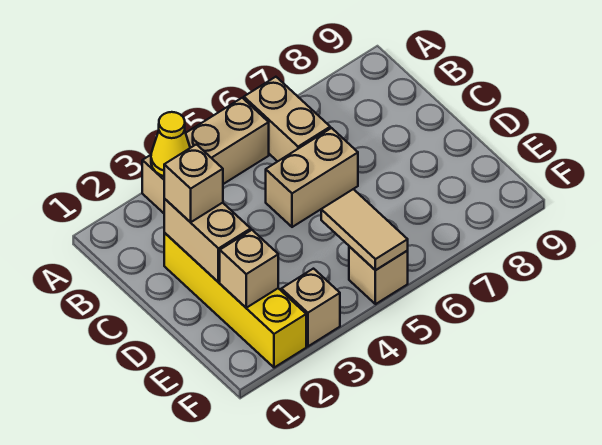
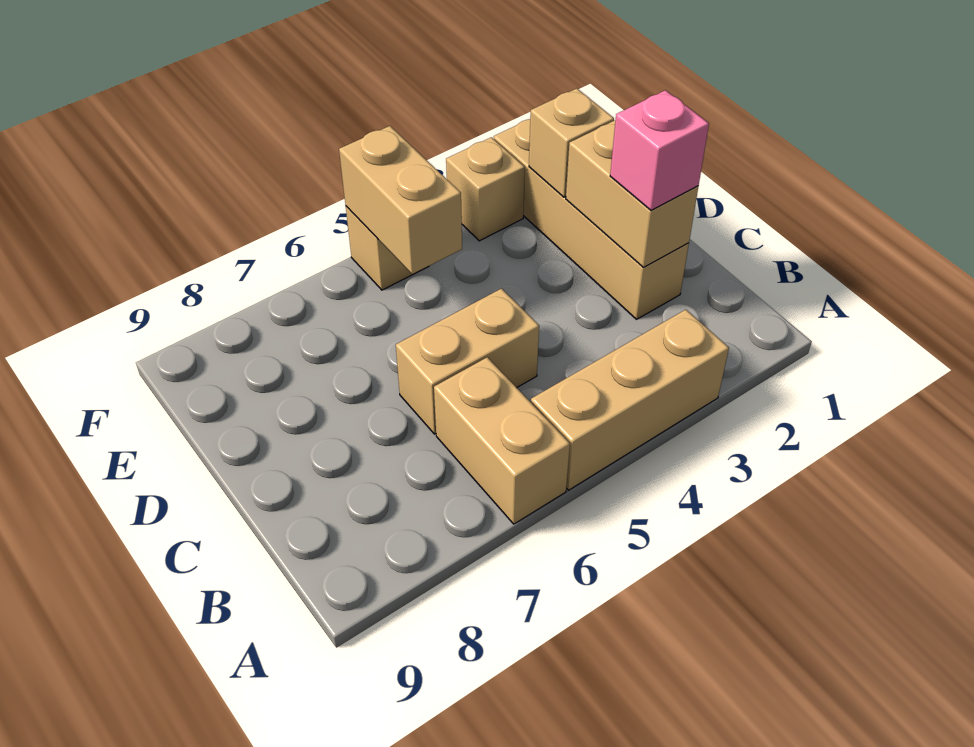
yellow cone A3 level 2 -> none
yellow brick C2:F2 level 1 -> tan brick C2:F2 level 1
tan brick C2 level 3 -> pink brick C2 level 3
tan tile E5:F5 level 2 -> tan brick E5:F5 level 2

